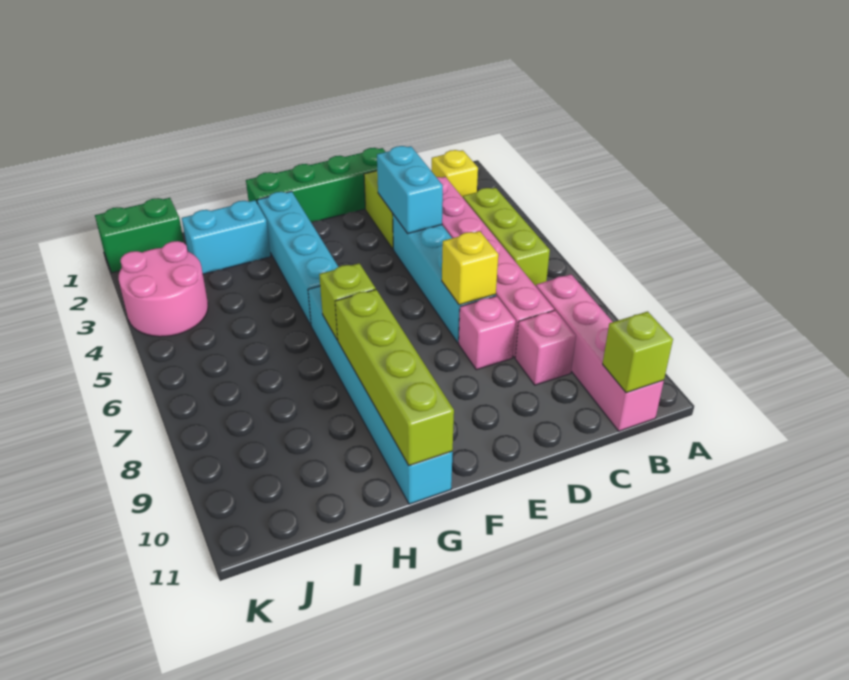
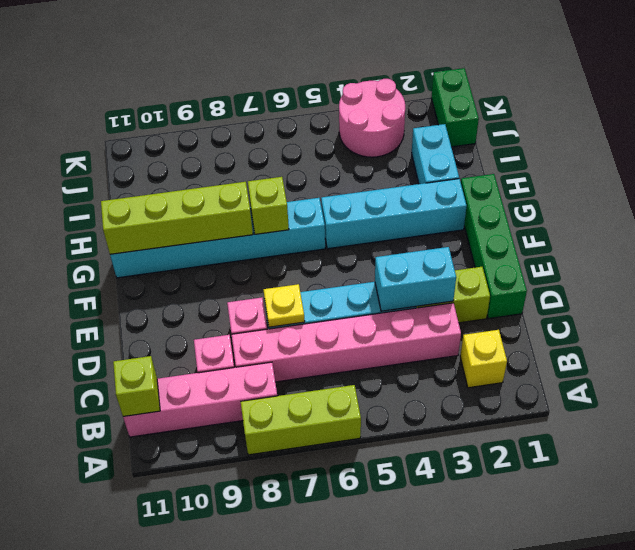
lime brick B4:B6 level 1 -> lime brick A6:A8 level 1
yellow brick D7 level 2 -> yellow plate D7 level 2

